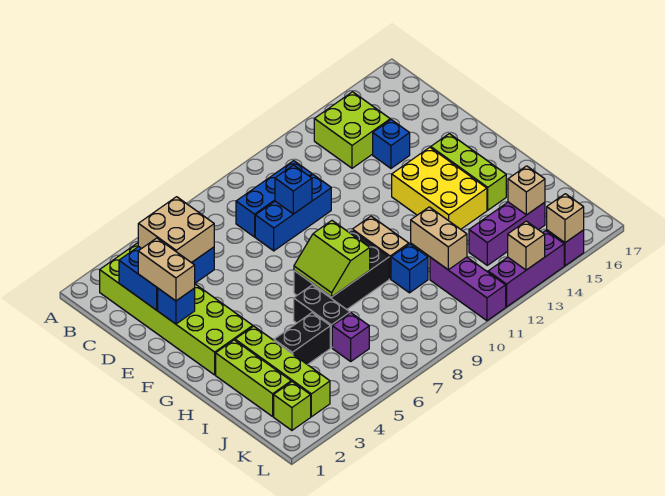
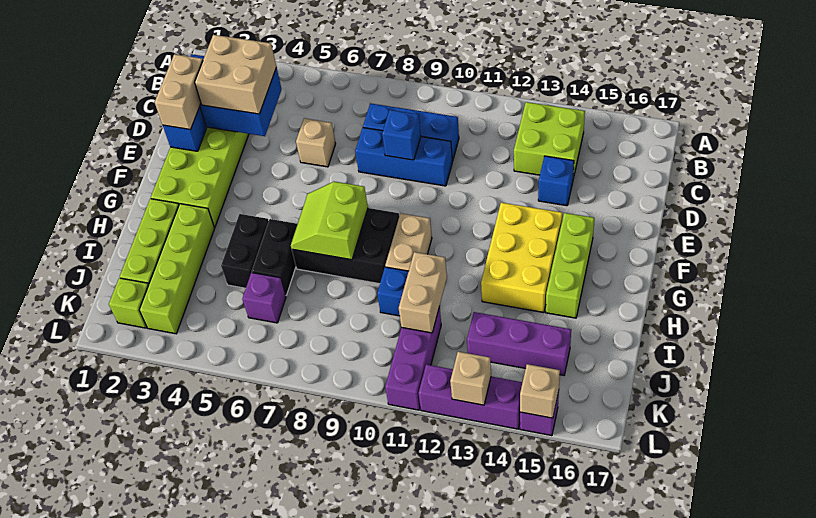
black brick I4:I5 level 1 -> black brick H5:I5 level 1
tan brick J15 level 2 -> tan brick D6 level 1

